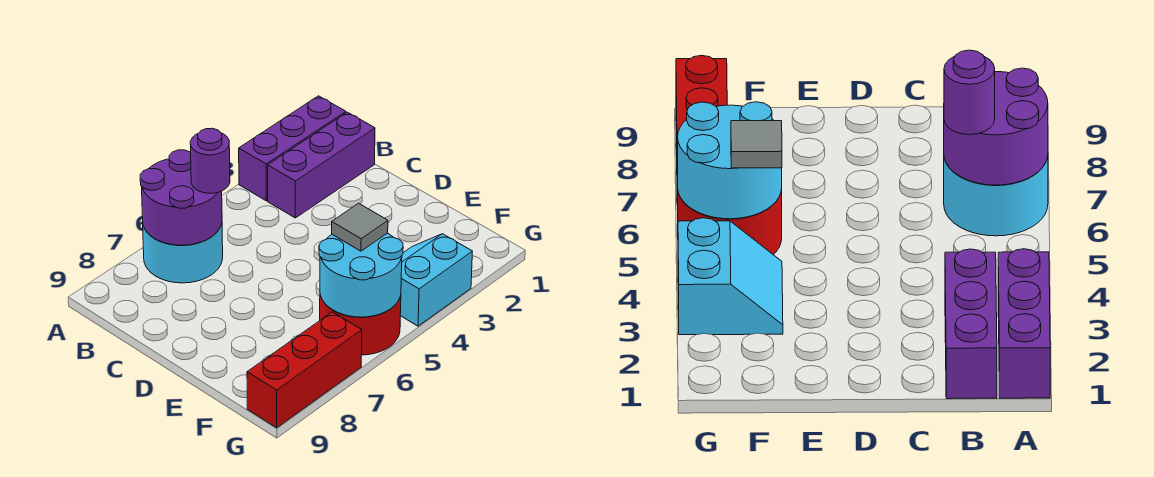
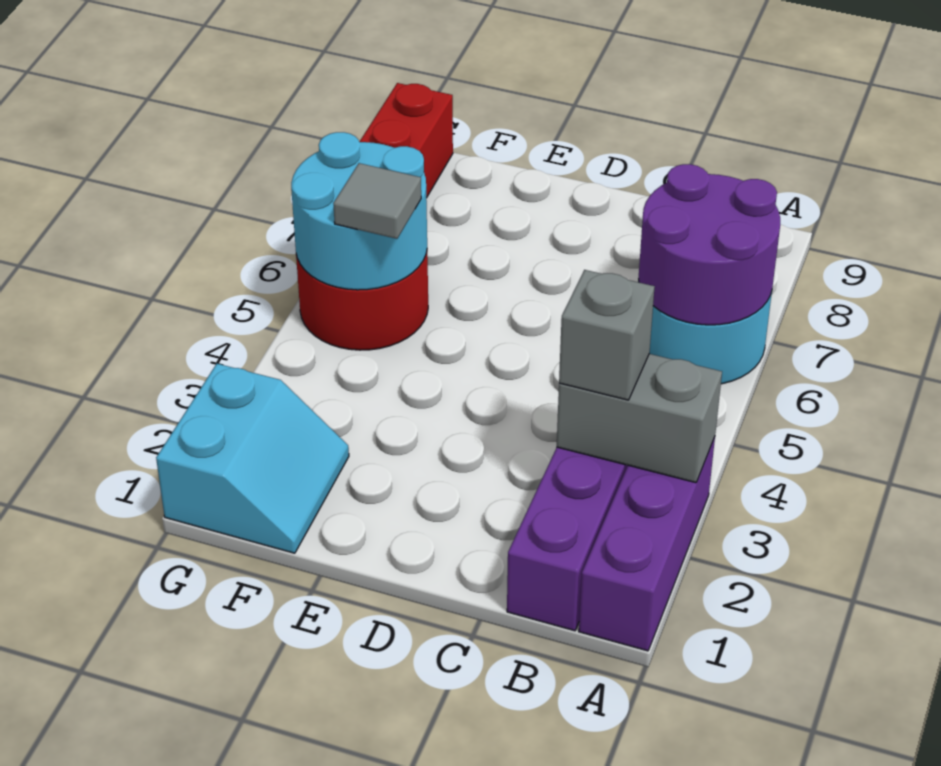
none -> grey brick A3:B3 level 2
none -> grey brick B3 level 3
purple round brick B6 level 3 -> none
cyan slope F3:G4 level 1 top G -> cyan slope F1:G2 level 1 top G

